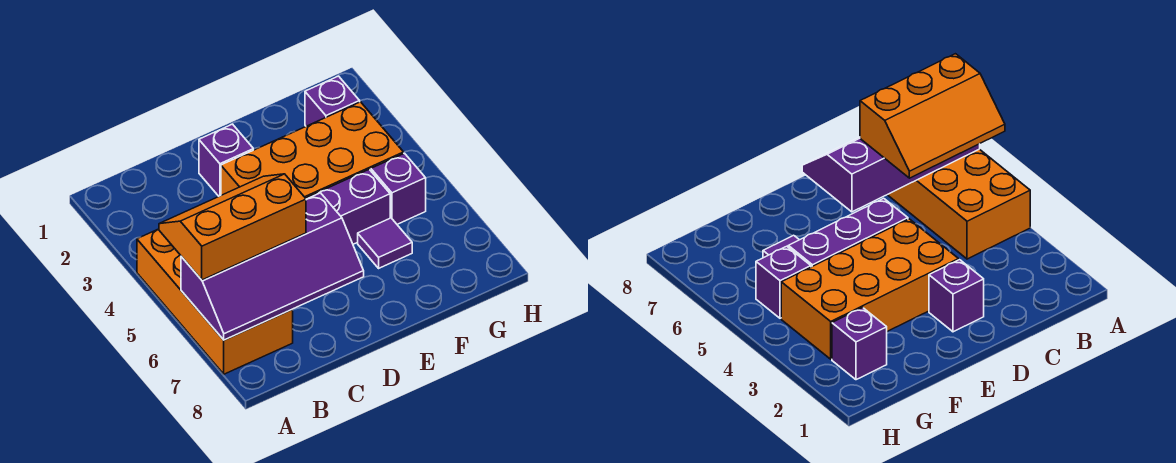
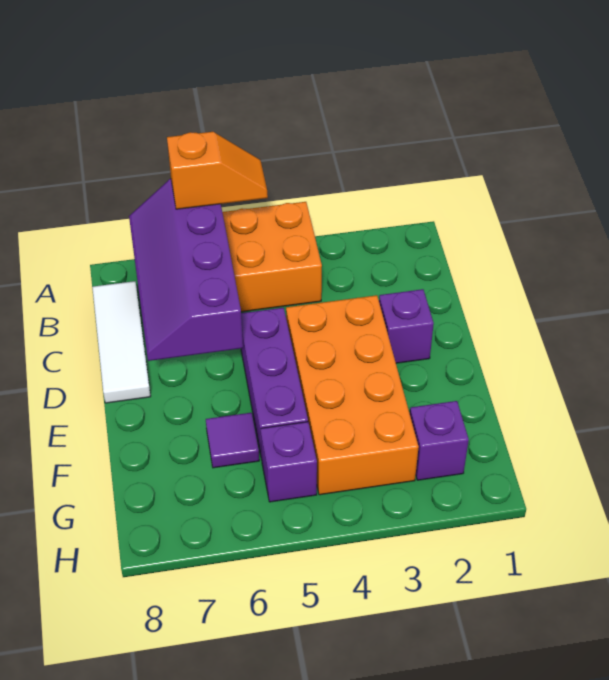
orange slope A5:C6 level 3 top 6 -> orange slope A5:A6 level 3 top 6
none -> white tile B8:D8 level 1

